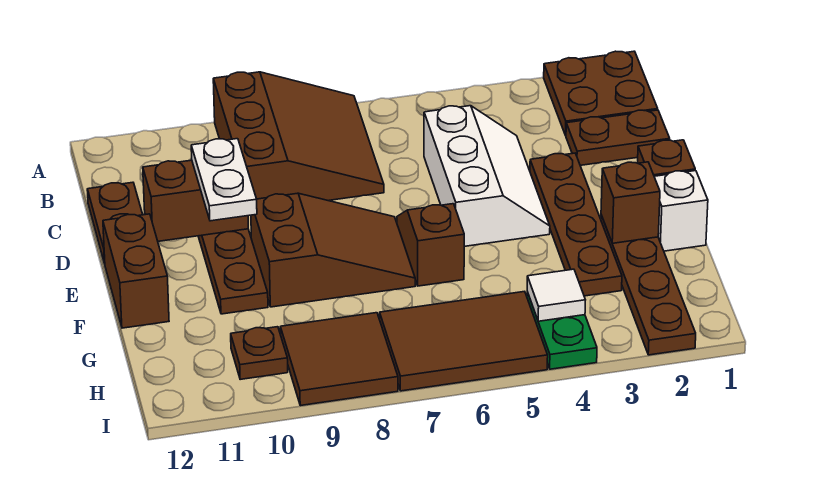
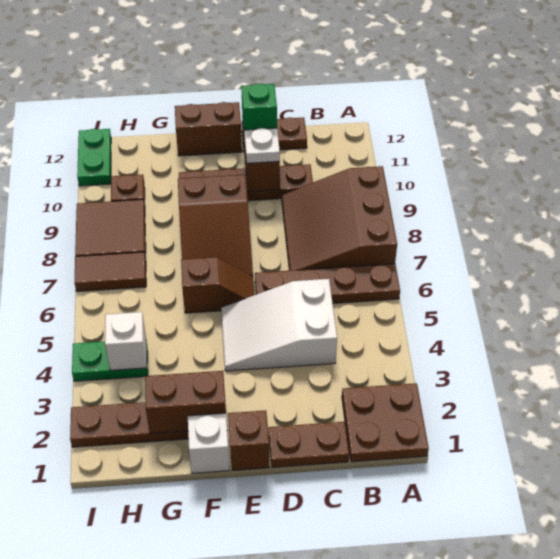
brown slope A7:C9 level 1 top 9 -> brown slope A7:C9 level 1 top A
brown plate C1:C2 level 1 -> brown plate C1:D1 level 1
white slope C4:E5 level 1 top 5 -> white slope C4:E5 level 1 top C
brown plate D3:G3 level 1 -> brown plate A6:D6 level 1
white plate D10:E10 level 3 -> white plate D10 level 3
none -> green brick D11 level 3
brown brick F2 level 2 -> brown brick F2:G2 level 2
white tile H4 level 2 -> white brick H4 level 2
brown tile H5:I7 level 1 -> brown tile H7:I7 level 1
none -> green plate I11:I12 level 1

